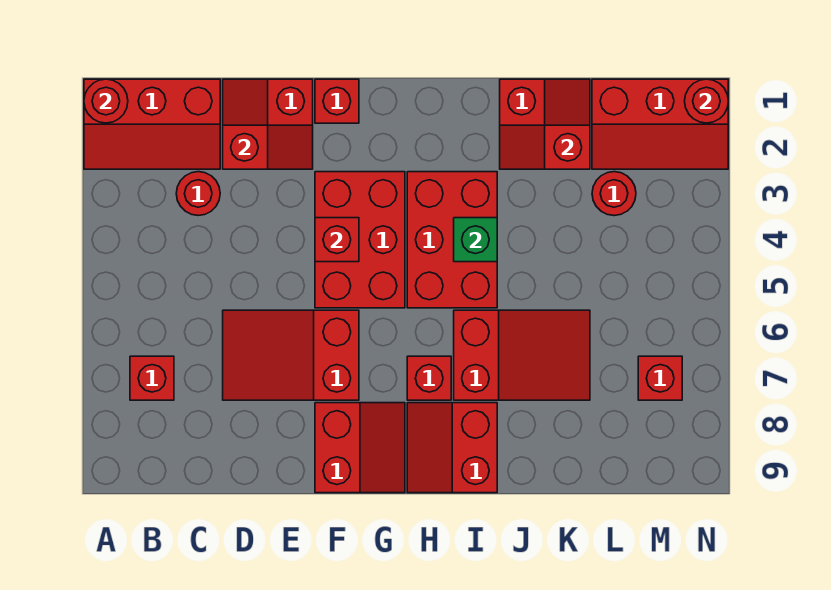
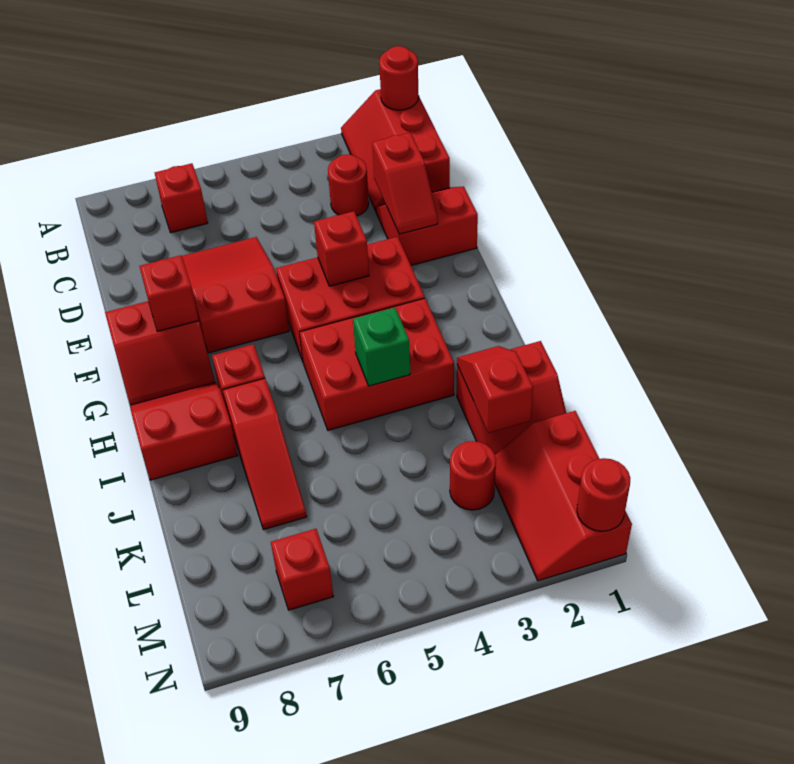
red brick F1 level 1 -> red brick F8 level 2
red slope I6:K7 level 1 top I -> red slope I7:K7 level 1 top I

